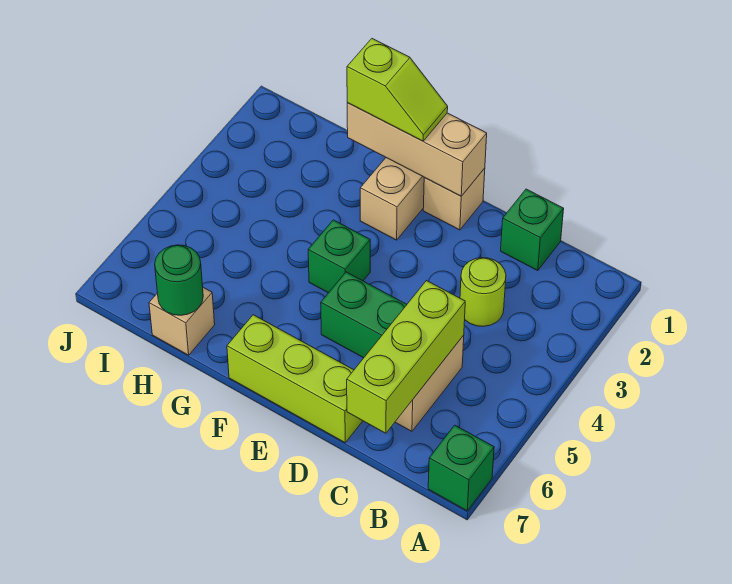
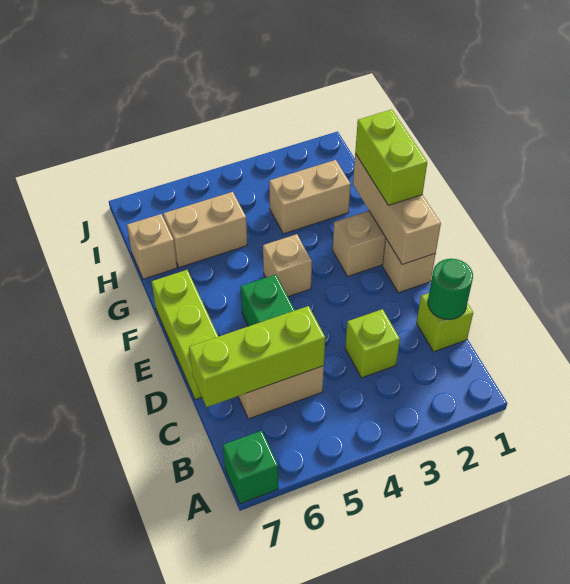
green brick C1 level 1 -> lime brick C1 level 1
lime round brick C3 level 1 -> lime brick C3 level 1
lime slope F1:G1 level 3 top G -> lime brick F1:G1 level 3
green brick F4 level 1 -> tan brick F4 level 1
none -> tan brick H2:H3 level 1
none -> tan brick H5:H6 level 1
green round brick H7 level 2 -> green round brick C1 level 2

